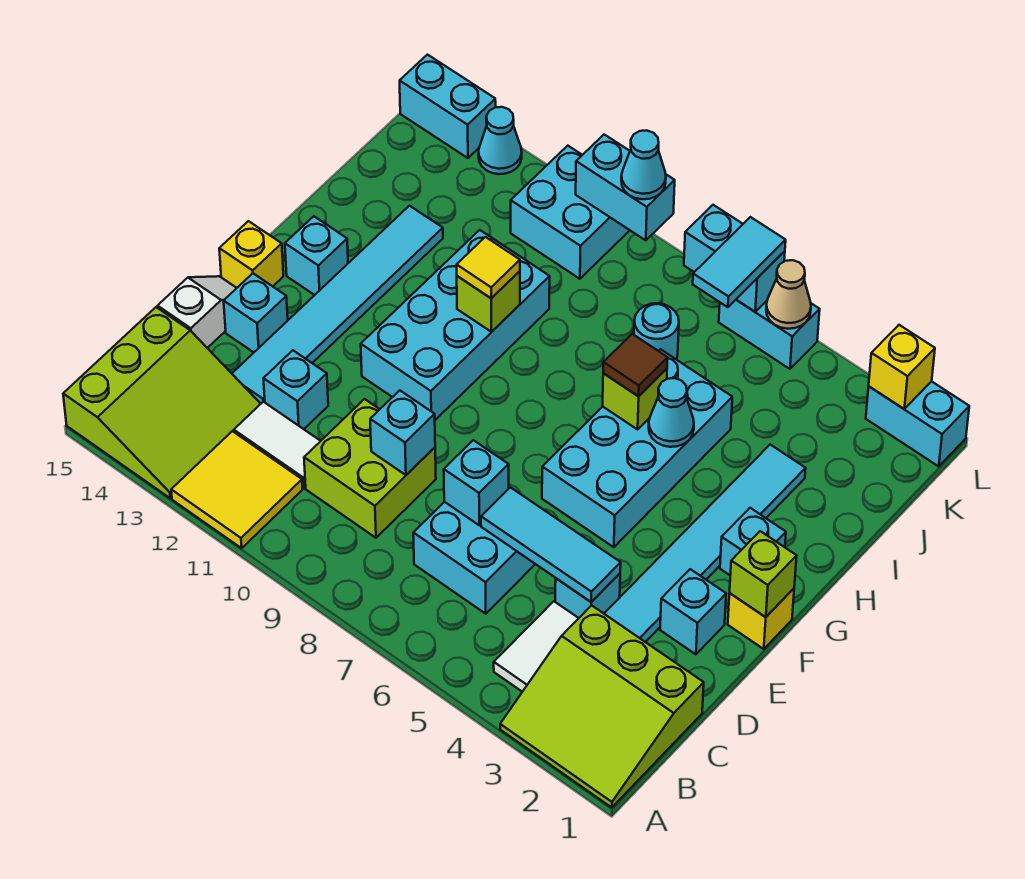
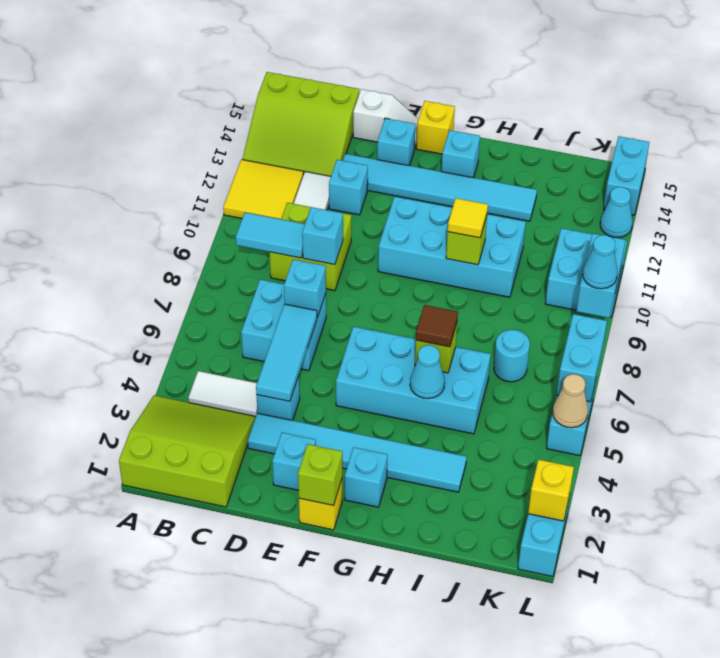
lime slope A1:C3 level 1 top C -> lime slope A1:C3 level 1 top 1
cyan tile K6:L6 level 3 -> cyan tile B9:C9 level 2

